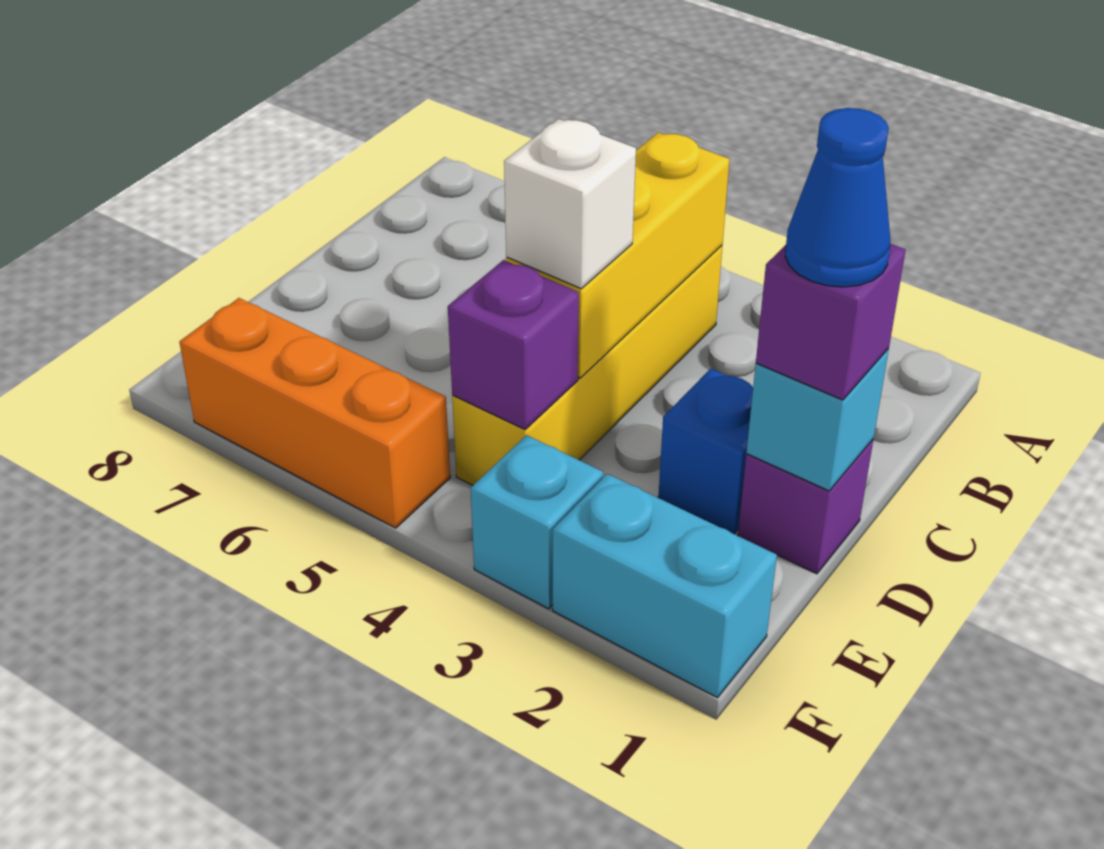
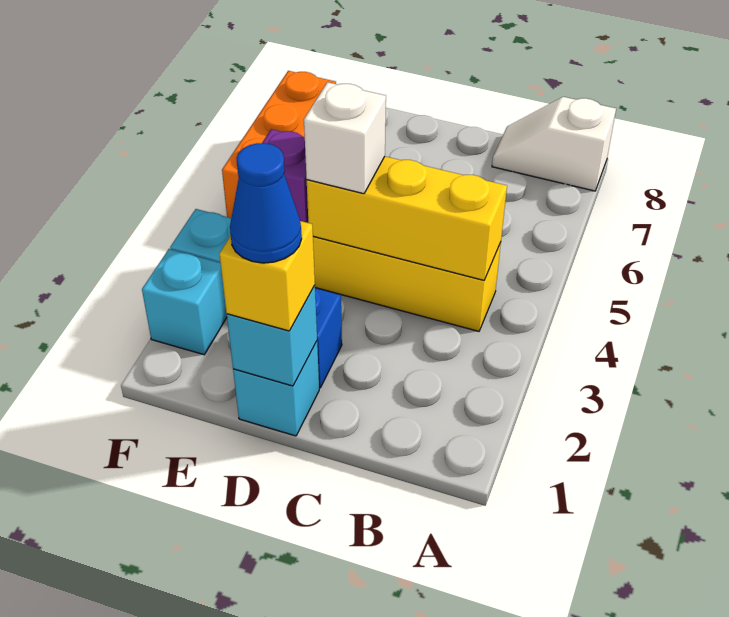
none -> white slope A8:B8 level 1 top A
purple brick D1 level 1 -> cyan brick D1 level 1
purple brick D1 level 3 -> yellow brick D1 level 3
cyan brick F1:F2 level 1 -> cyan brick F2 level 1

